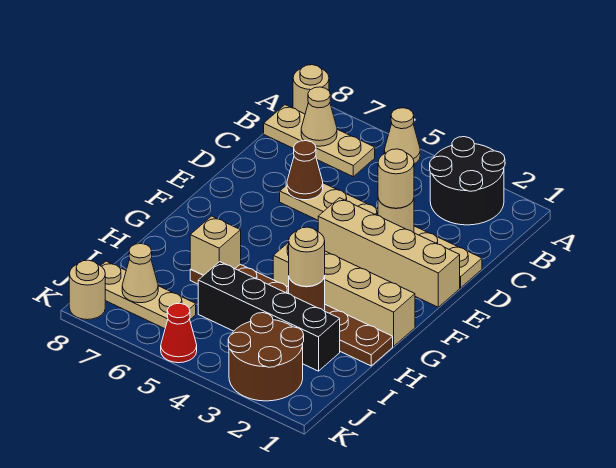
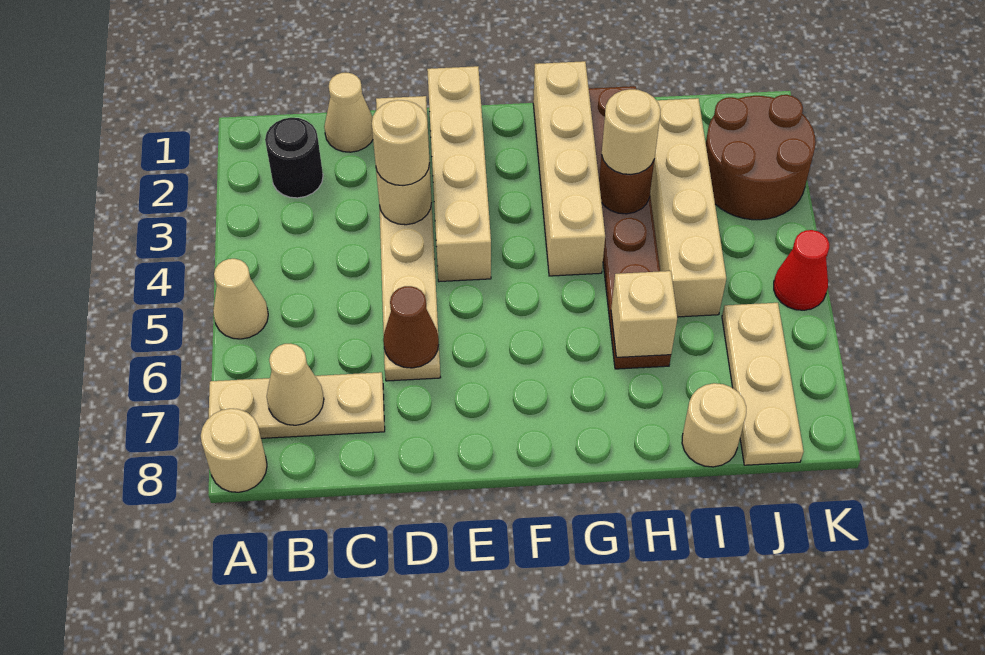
black round brick A2:B3 level 1 -> black round brick B2 level 1
tan plate B6:B8 level 1 -> tan plate A7:C7 level 1
black brick I2:I5 level 1 -> tan brick I2:I5 level 1
tan cone J7 level 2 -> tan cone C1 level 1
tan round brick K8 level 1 -> tan round brick I8 level 1

